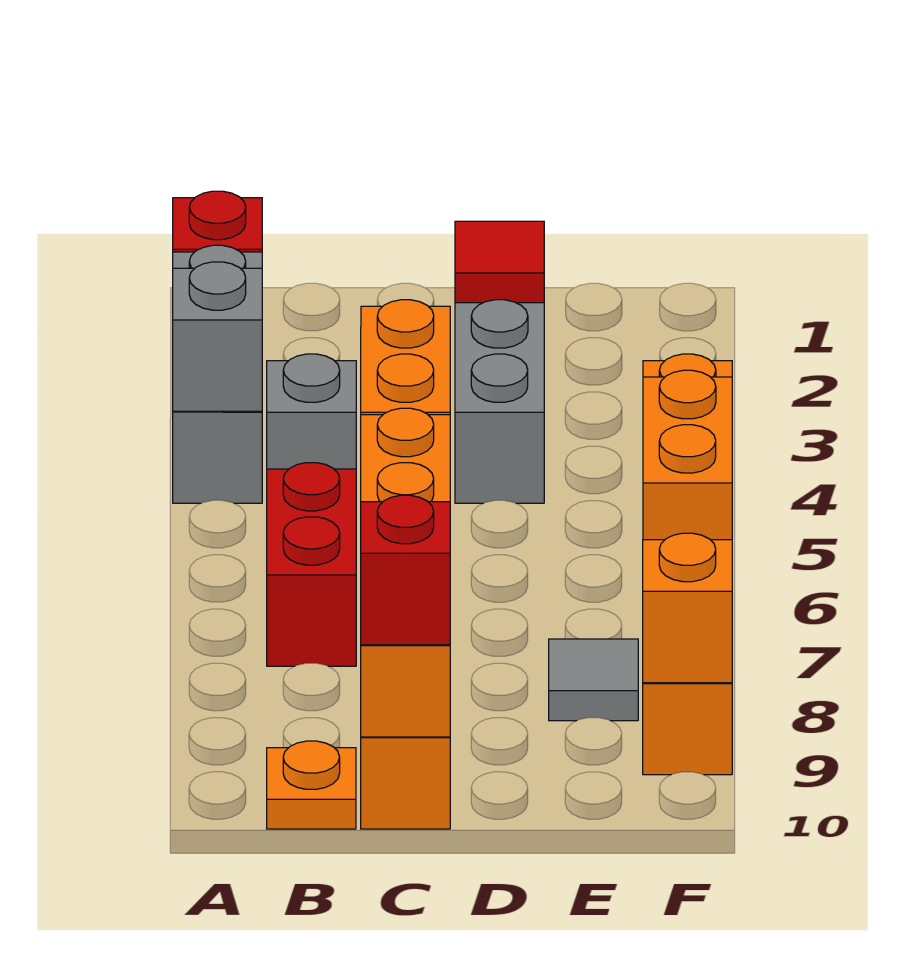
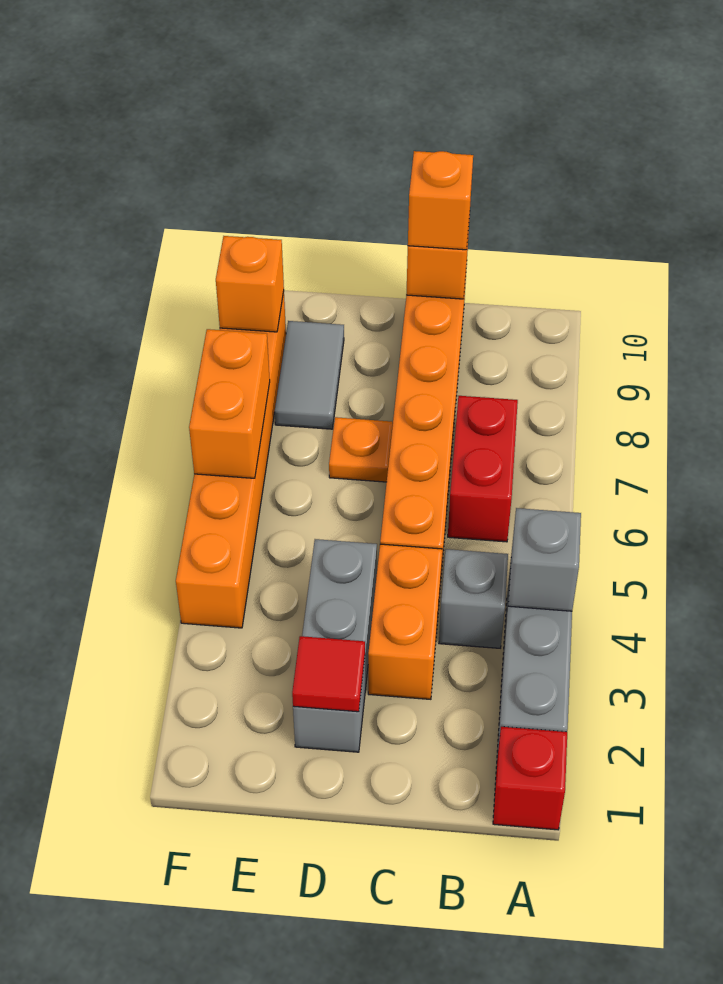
orange plate B10 level 1 -> orange plate D7 level 1
red brick C10 level 3 -> orange brick C10 level 3
grey tile E8 level 1 -> grey tile E8:E9 level 1

